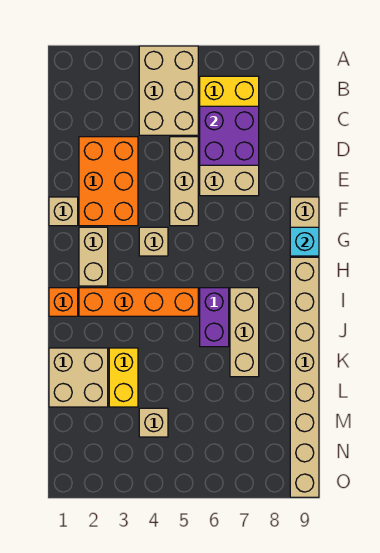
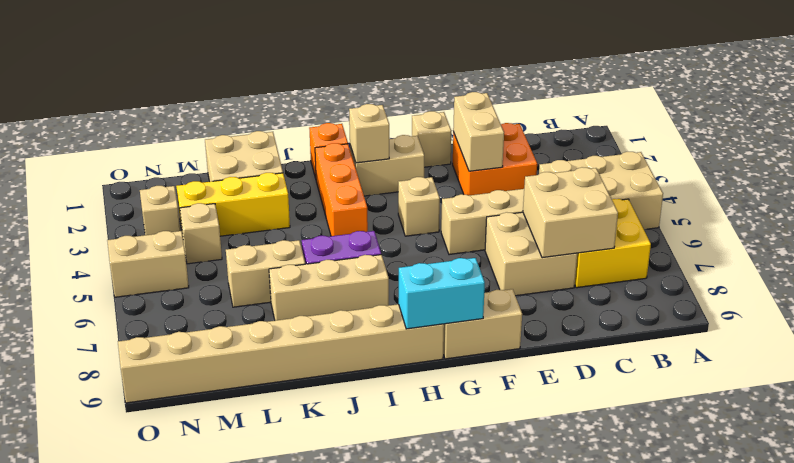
purple brick C6:D7 level 2 -> tan brick C6:D7 level 2
orange brick D2:F3 level 1 -> orange brick D2:E3 level 1
none -> tan brick E2:E3 level 2
cyan brick G9 level 2 -> cyan brick G9:H9 level 2
none -> tan brick H2 level 2
orange brick I2:I5 level 1 -> orange brick I2:I4 level 1
yellow brick K3:L3 level 1 -> yellow brick K3:M3 level 1
none -> tan brick K6:L6 level 1
none -> tan brick N3 level 1
none -> tan brick N5:O5 level 1

